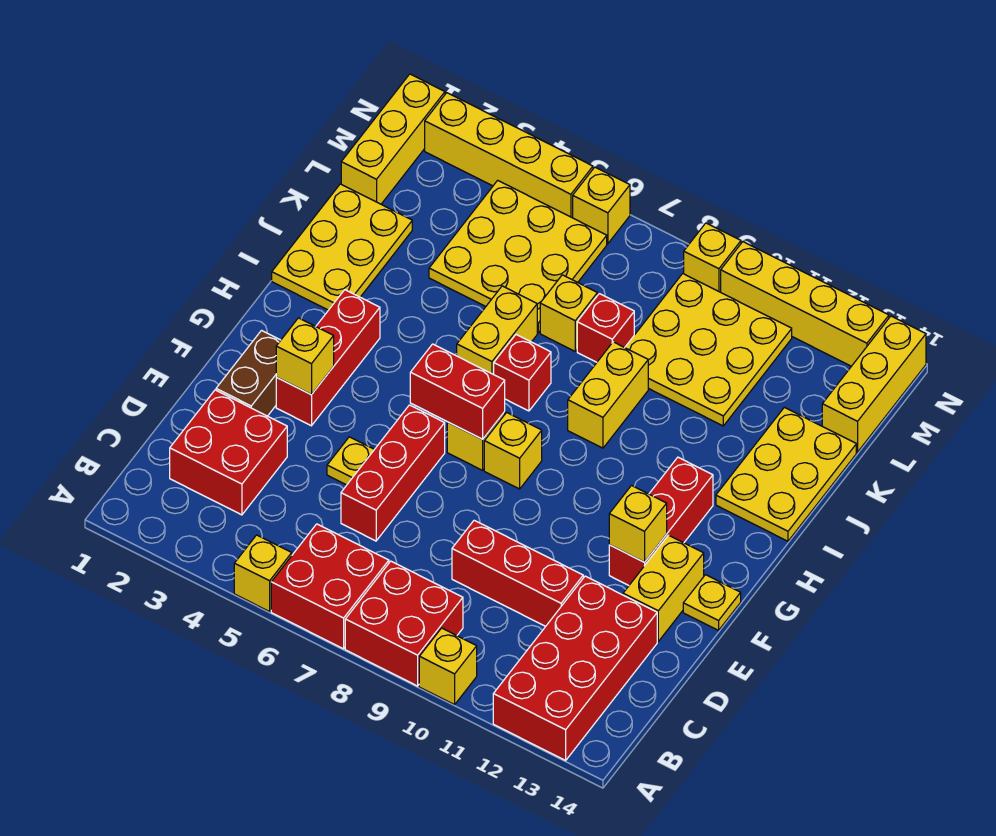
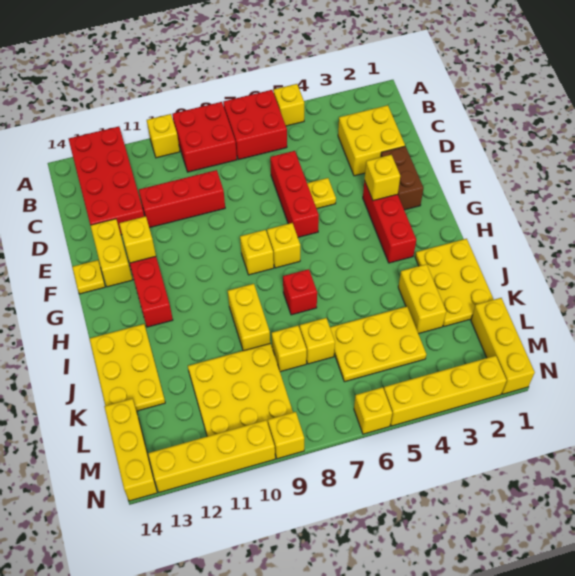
red brick C2:D3 level 1 -> yellow brick C2:D3 level 1
red brick G6:G7 level 2 -> none
yellow brick I6:J6 level 1 -> yellow brick J3:K3 level 1
yellow plate K4:M6 level 1 -> yellow plate K4:L6 level 1
red brick K8 level 1 -> yellow brick K8 level 1

